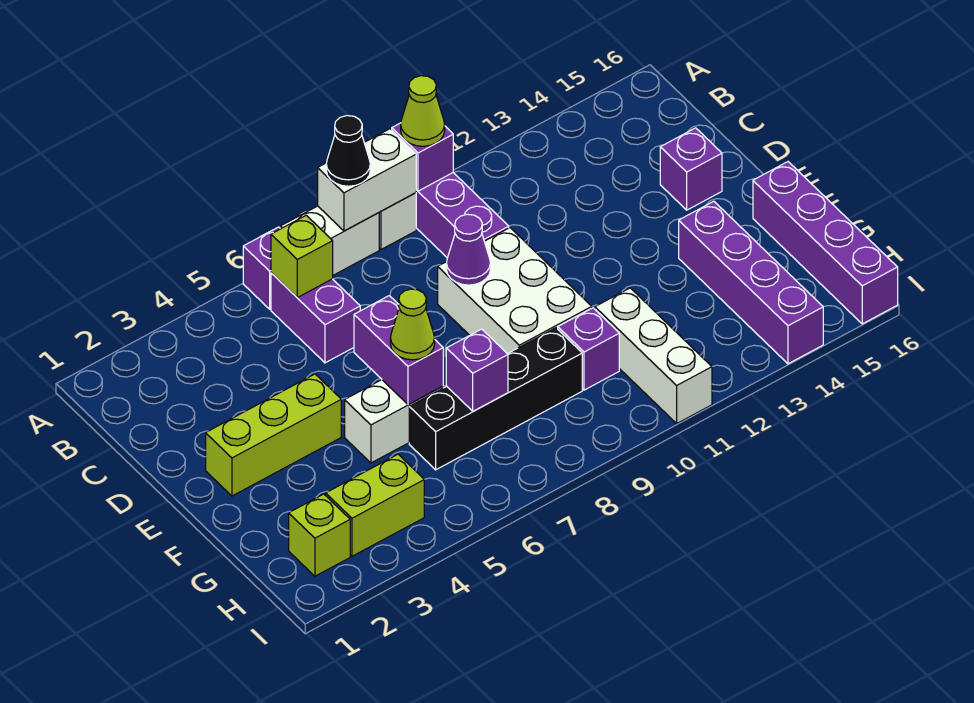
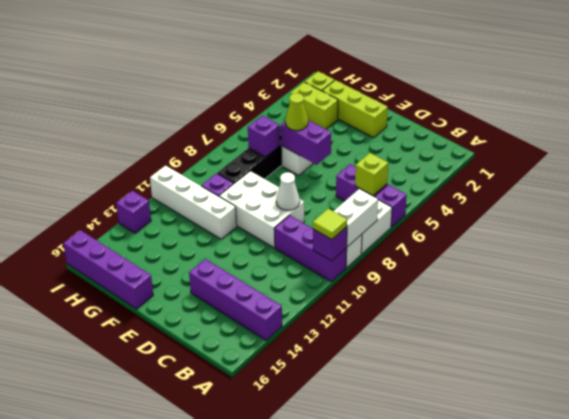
black cone A8 level 3 -> none
lime cone A10 level 3 -> lime tile A10 level 3
purple cone D9 level 2 -> white cone D9 level 2
purple brick D15 level 1 -> purple brick I13 level 1
lime brick E2:E4 level 1 -> lime brick E2:G2 level 1
purple brick F14:I14 level 1 -> purple brick A14:D14 level 1
white brick G11:I11 level 1 -> white brick F11:I11 level 1
lime brick H3:H4 level 1 -> lime brick G3:H3 level 1

